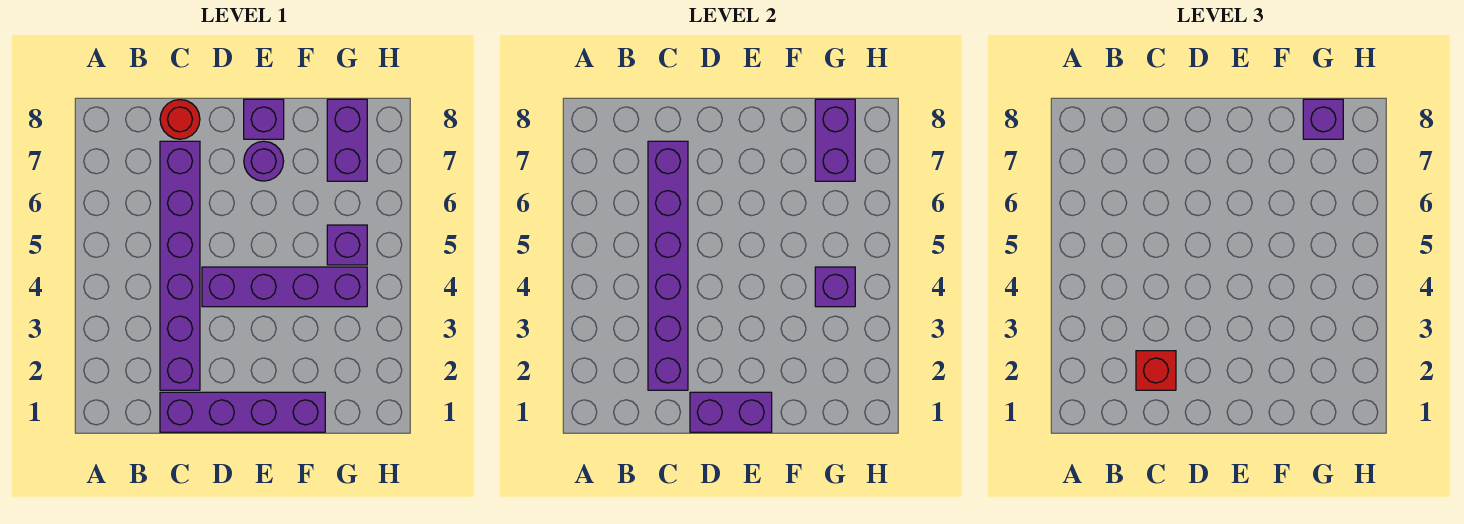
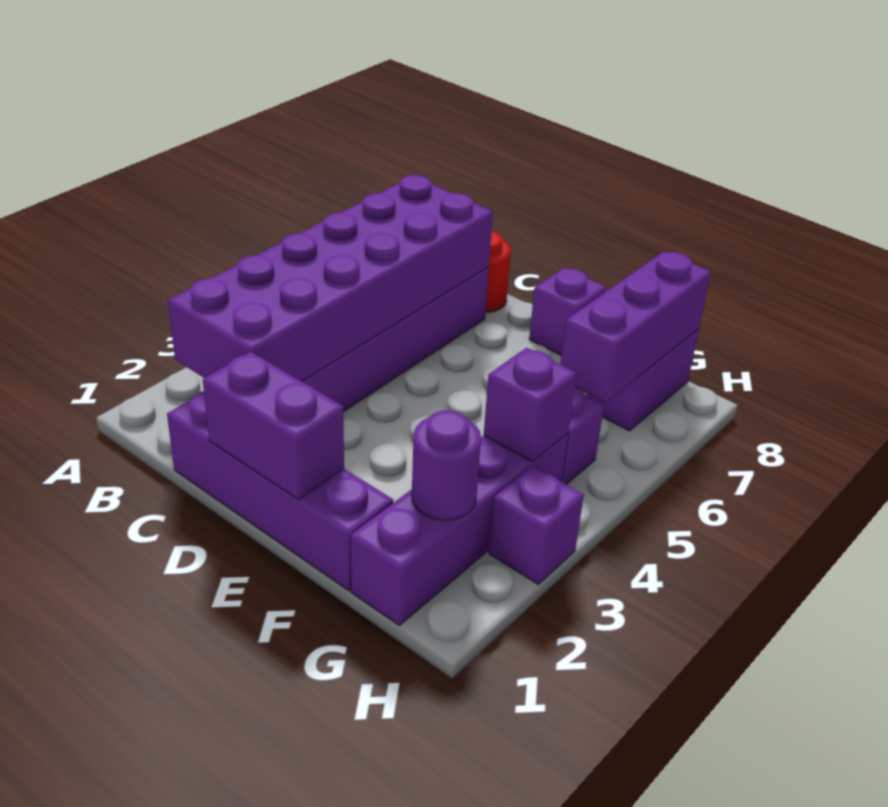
purple brick C2:C7 level 2 -> purple brick B2:C7 level 2
red brick C2 level 3 -> none
purple brick D4:G4 level 1 -> purple brick G1:G4 level 1
purple round brick E7 level 1 -> purple round brick G2 level 2
purple brick G7:G8 level 2 -> purple brick G6:G8 level 2
purple brick G8 level 3 -> purple brick H3 level 1

